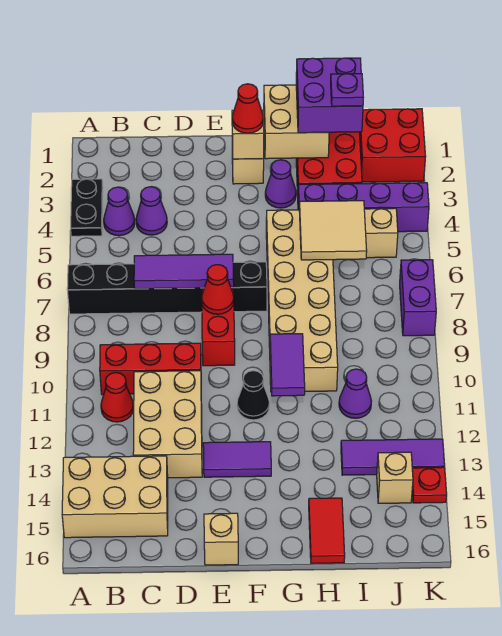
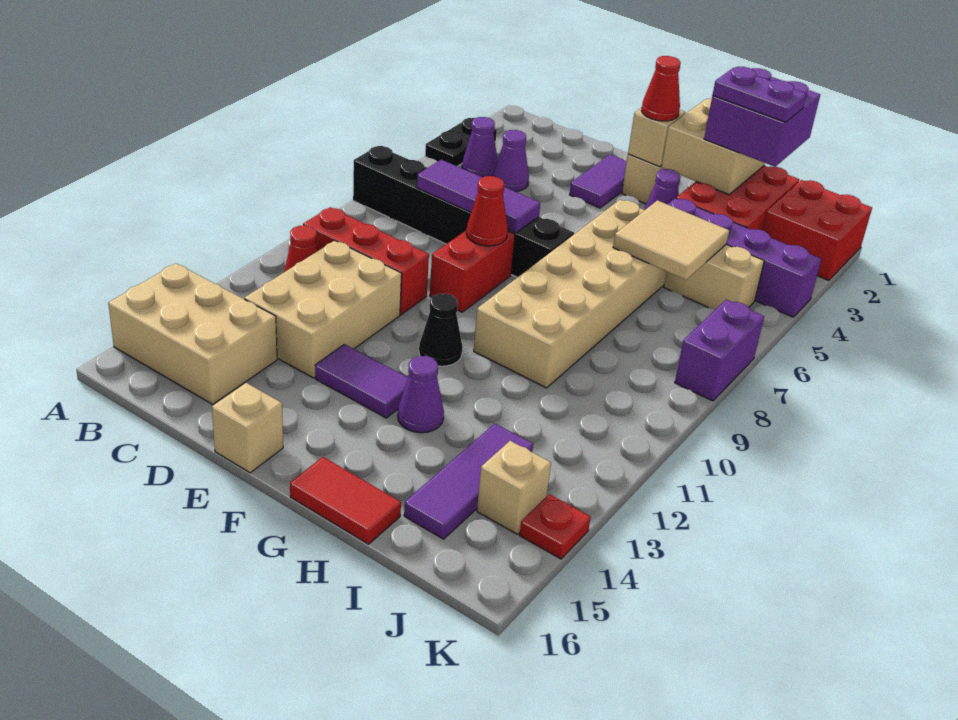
purple tile G10:G11 level 2 -> purple tile E2:E3 level 1
red tile H15:H16 level 1 -> red tile G16:H16 level 1
purple plate I2 level 4 -> purple plate H2:I2 level 4
purple cone I11 level 1 -> purple cone G13 level 1
purple tile I13:K13 level 1 -> purple tile I13:I15 level 1

